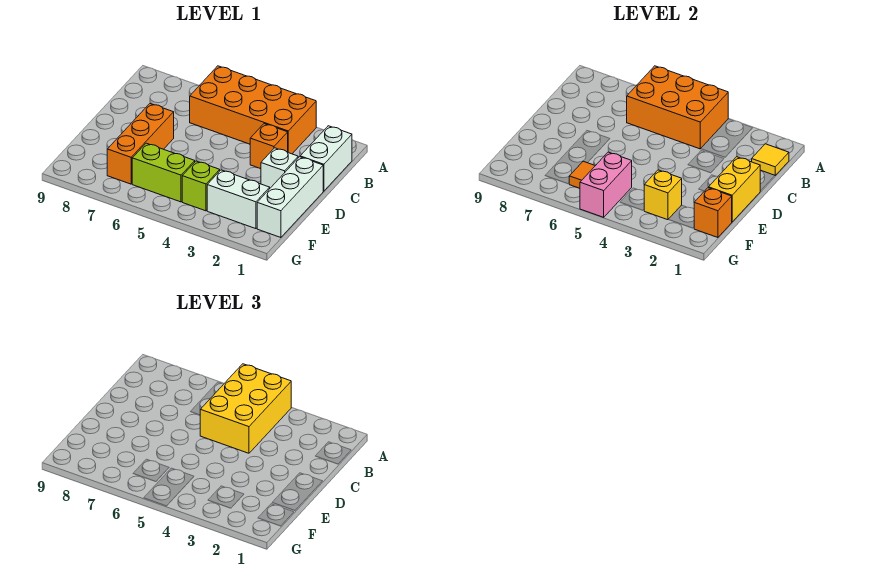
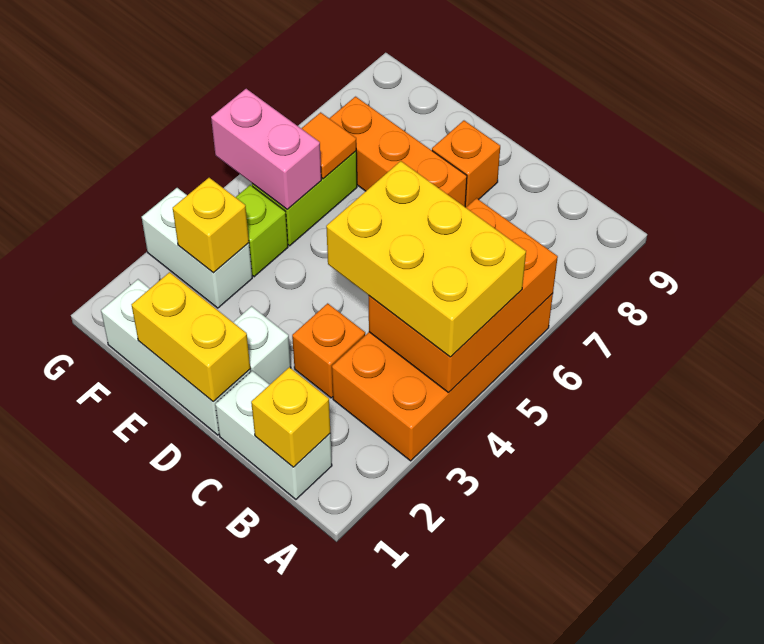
yellow tile B1 level 2 -> yellow brick B1 level 2
orange brick F1 level 2 -> orange brick D8 level 1
white brick F2:F3 level 1 -> white brick F3:G3 level 1

